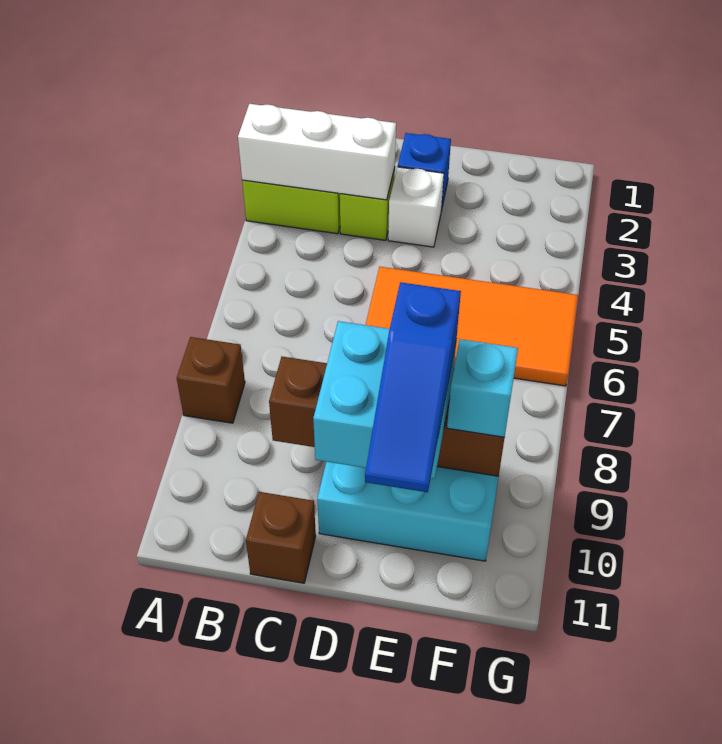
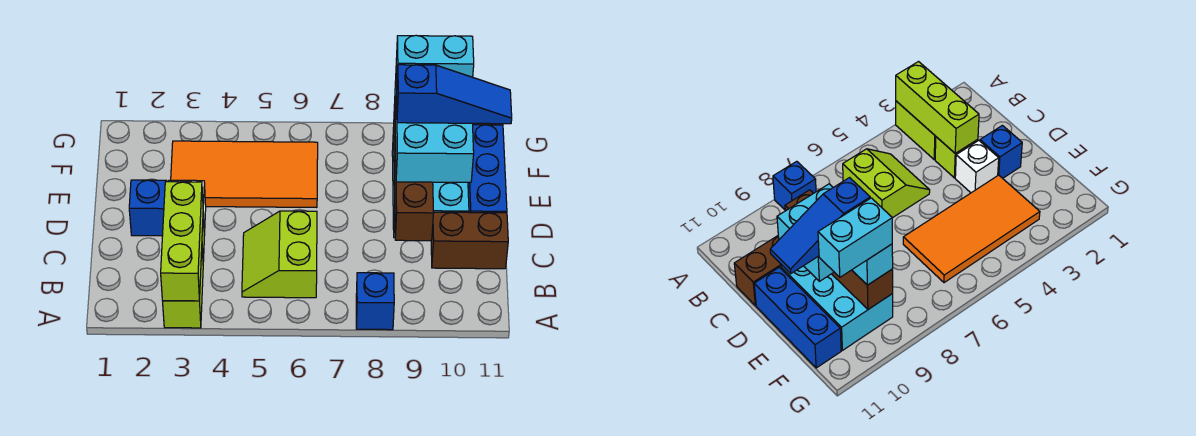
white brick A3:C3 level 2 -> lime brick A3:C3 level 2
brown brick A8 level 1 -> blue brick A8 level 1
none -> lime slope B5:C6 level 1 top 6
brown brick C11 level 1 -> brown brick C10:C11 level 1
orange tile D5:G6 level 1 -> orange tile E3:F6 level 1
none -> blue brick D11:F11 level 1
none -> cyan brick F9:F10 level 4

